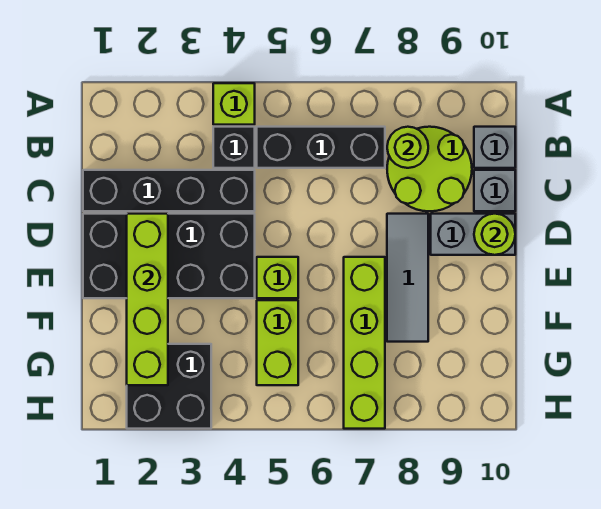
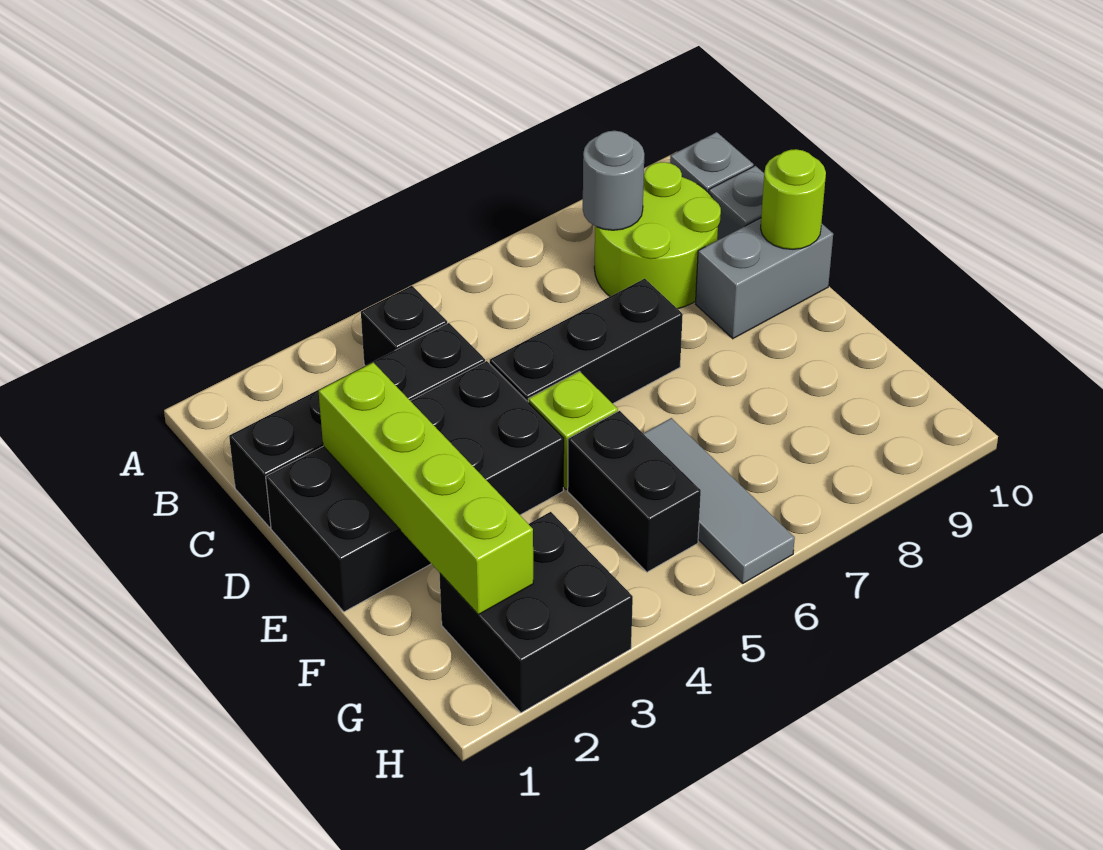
lime brick A4 level 1 -> none
black brick B5:B7 level 1 -> black brick D5:D7 level 1
lime round brick B8 level 2 -> grey round brick B8 level 2
grey tile D8:F8 level 1 -> grey tile F6:H6 level 1
lime brick E7:H7 level 1 -> none
lime brick F5:G5 level 1 -> black brick F5:G5 level 1

